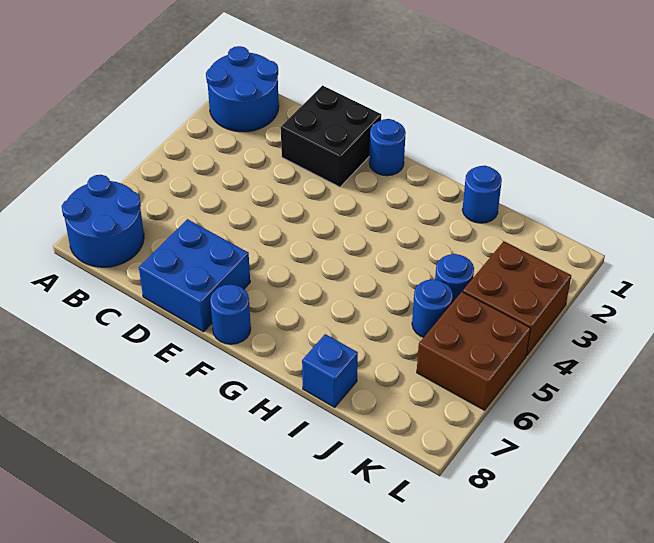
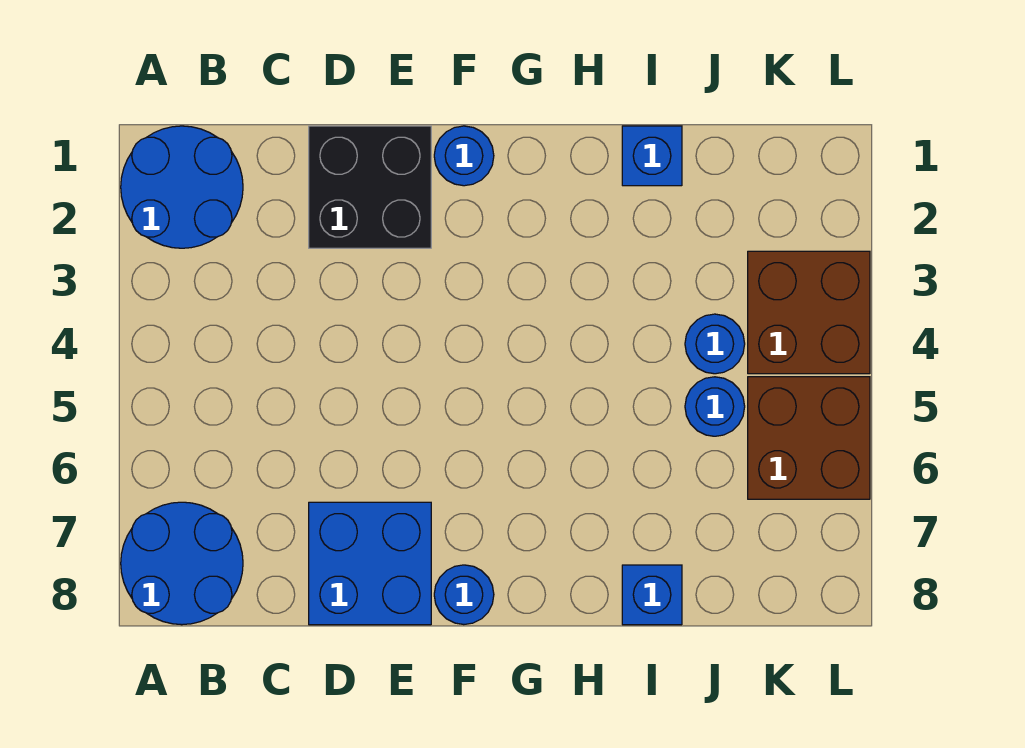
blue round brick I1 level 1 -> blue brick I1 level 1

